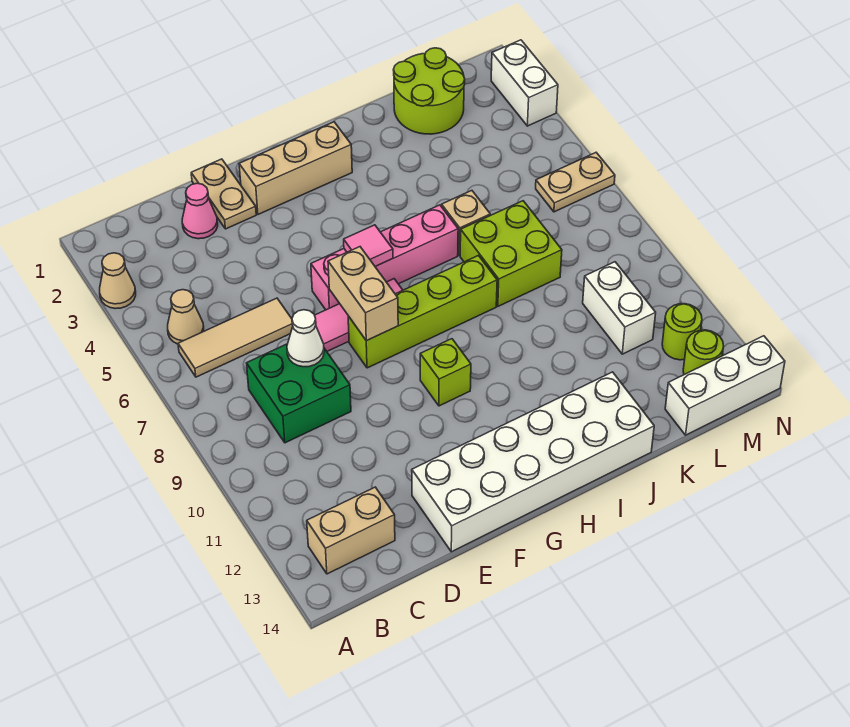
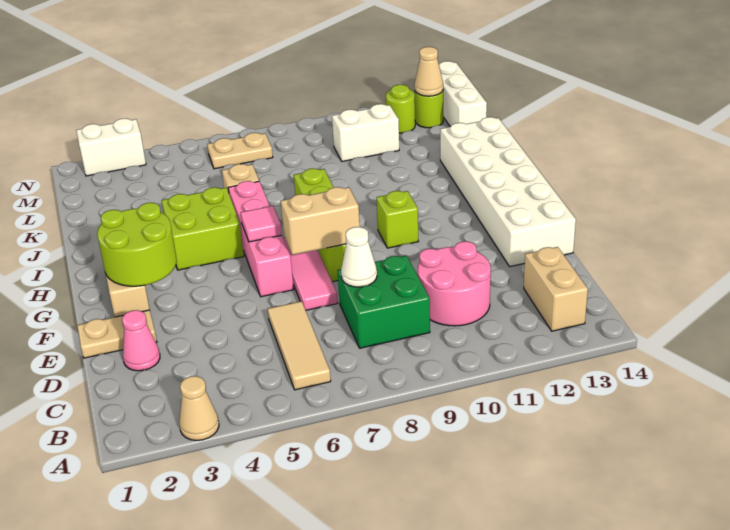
tan cone B5 level 1 -> tan cone M13 level 2
none -> pink round brick C10:D11 level 1
lime brick J7:K8 level 1 -> lime brick H4:I5 level 1
lime round brick K1:L2 level 1 -> lime round brick F2:G3 level 2
tan plate M6:N6 level 1 -> tan plate M6:M7 level 1

